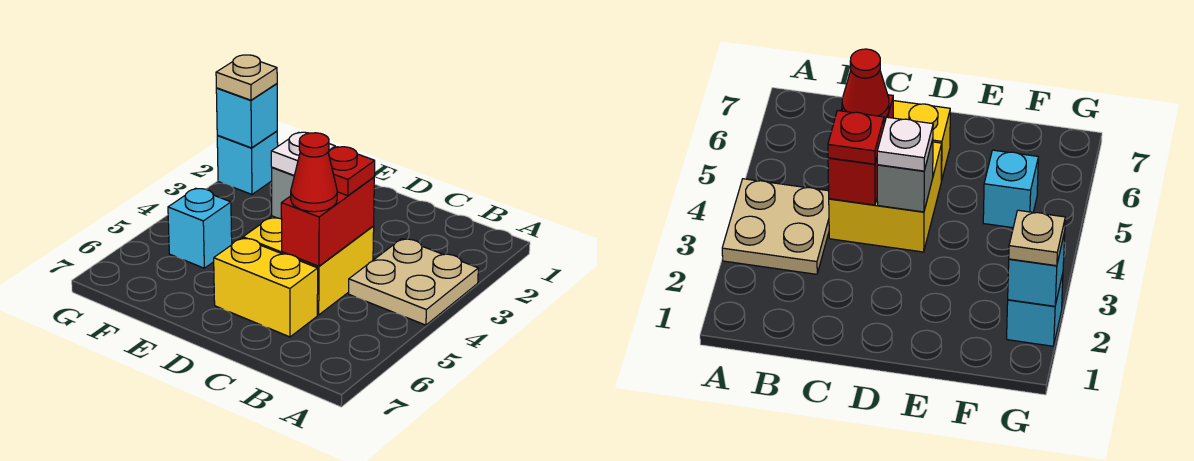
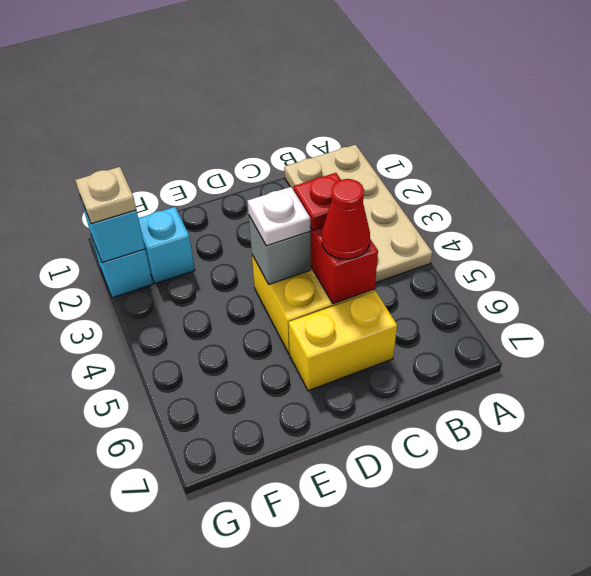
tan plate A3:B4 level 1 -> tan plate A1:B4 level 1
cyan brick F5 level 1 -> cyan brick F2 level 1

